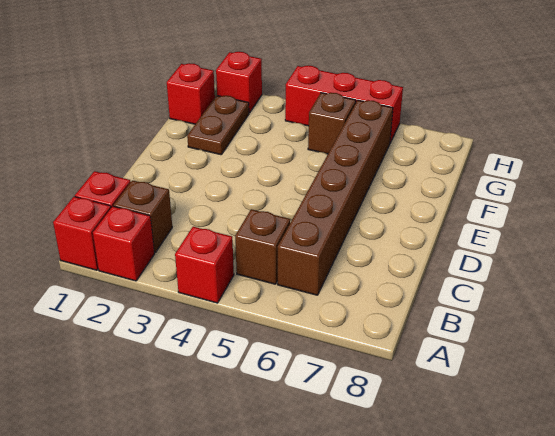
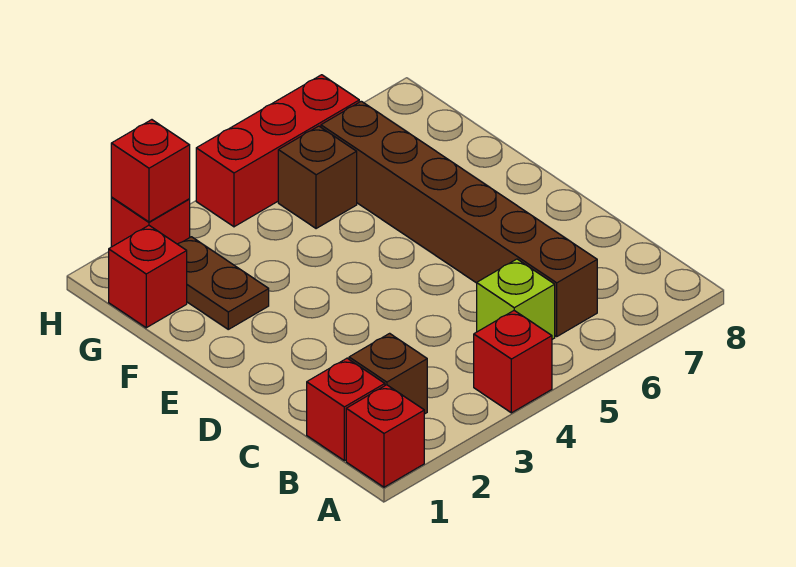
red brick A2 level 1 -> red brick H2 level 2
brown brick B5 level 1 -> lime brick B5 level 1

